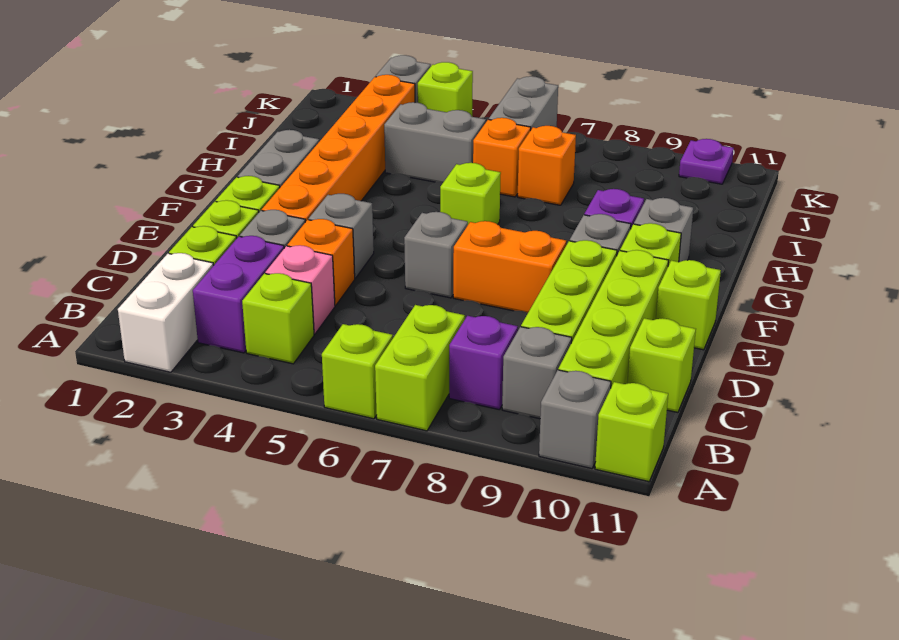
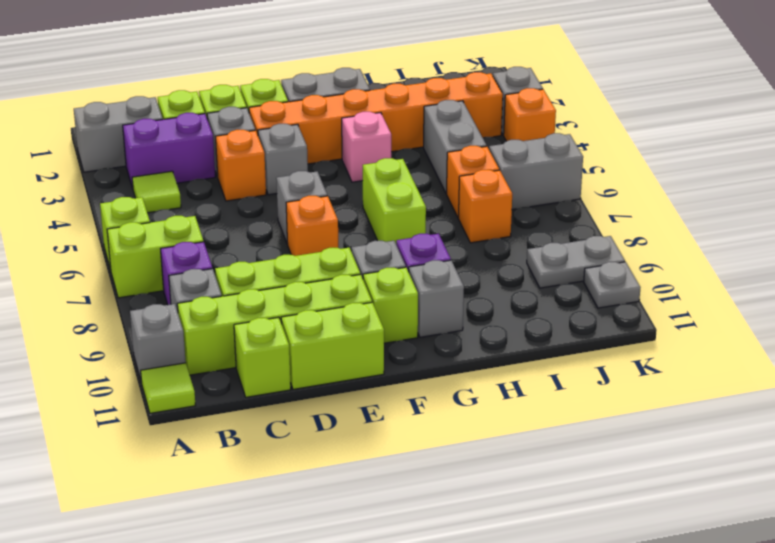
white brick A2:B2 level 1 -> grey brick A2:B2 level 1
lime brick A11 level 1 -> lime tile A11 level 1
lime brick B4 level 1 -> lime tile B4 level 1
pink brick C4 level 1 -> pink brick G4 level 1
orange brick E7:E8 level 1 -> orange brick E7 level 1
lime brick E11 level 1 -> lime brick D11:E11 level 1
lime brick G6 level 1 -> lime brick G6:G7 level 1
none -> grey plate J9:K9 level 1
lime brick K4 level 1 -> orange brick K4 level 1
purple plate K10 level 1 -> grey plate K10 level 1

